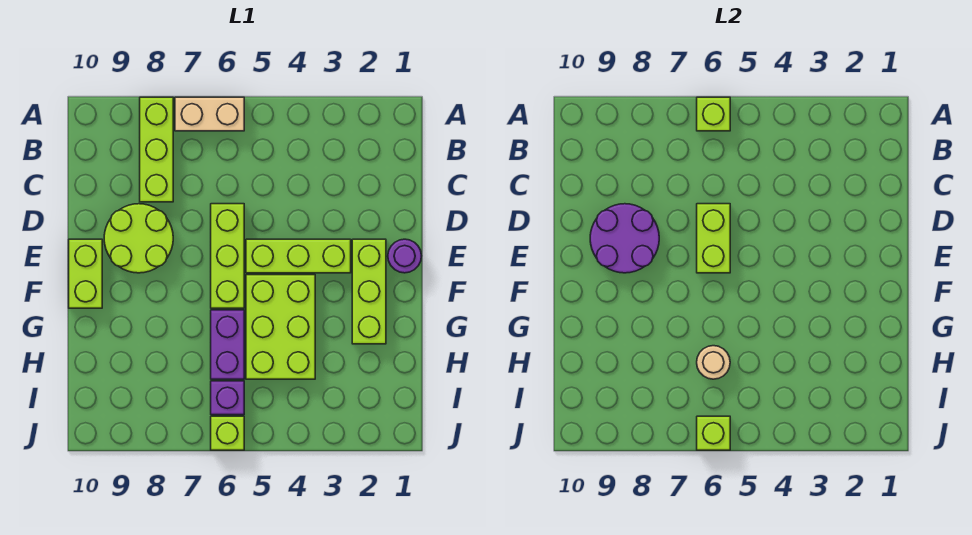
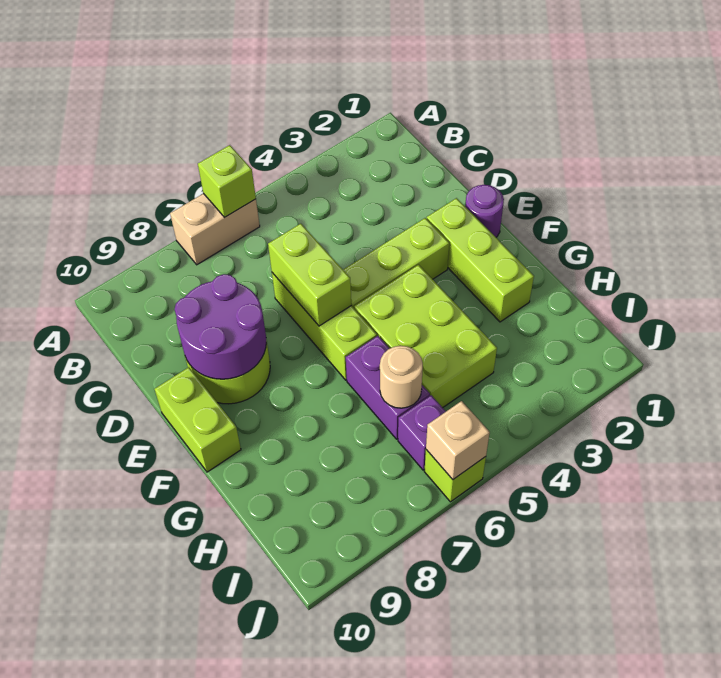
lime brick A8:C8 level 1 -> none
lime brick J6 level 2 -> tan brick J6 level 2

